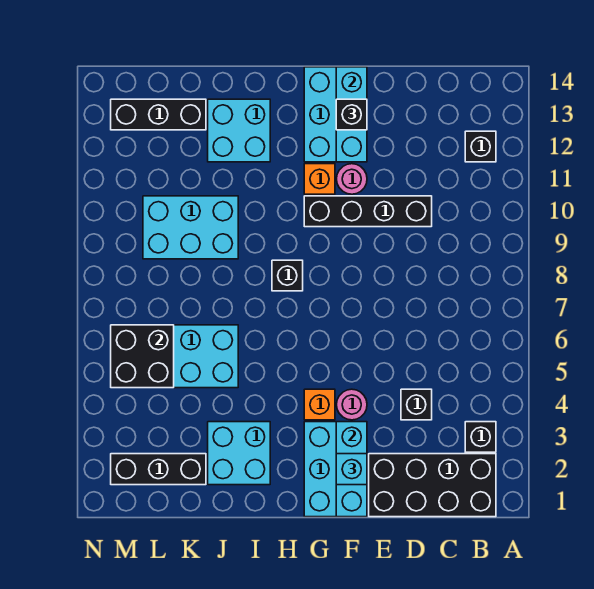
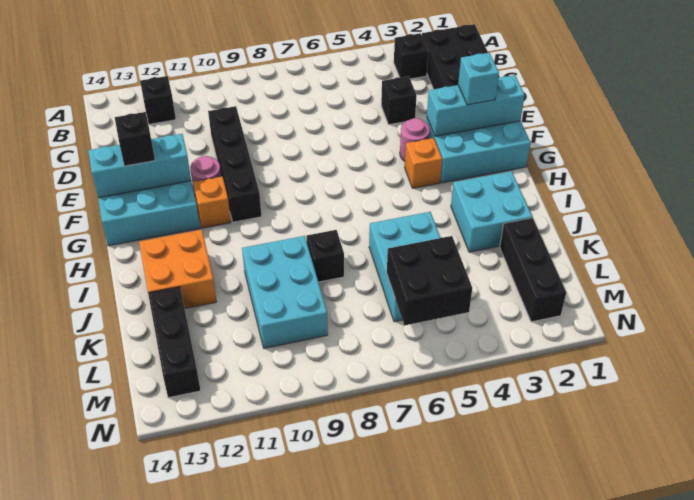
black brick H8 level 1 -> black brick J8 level 1
cyan brick I12:J13 level 1 -> orange brick I12:J13 level 1

